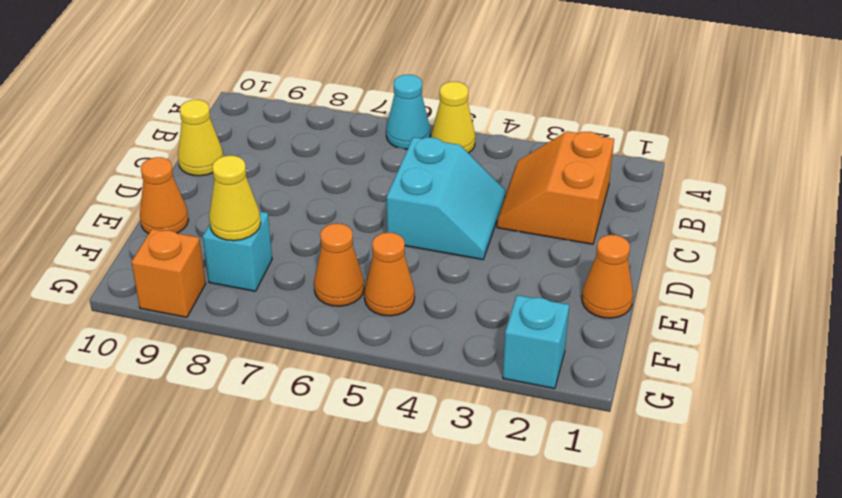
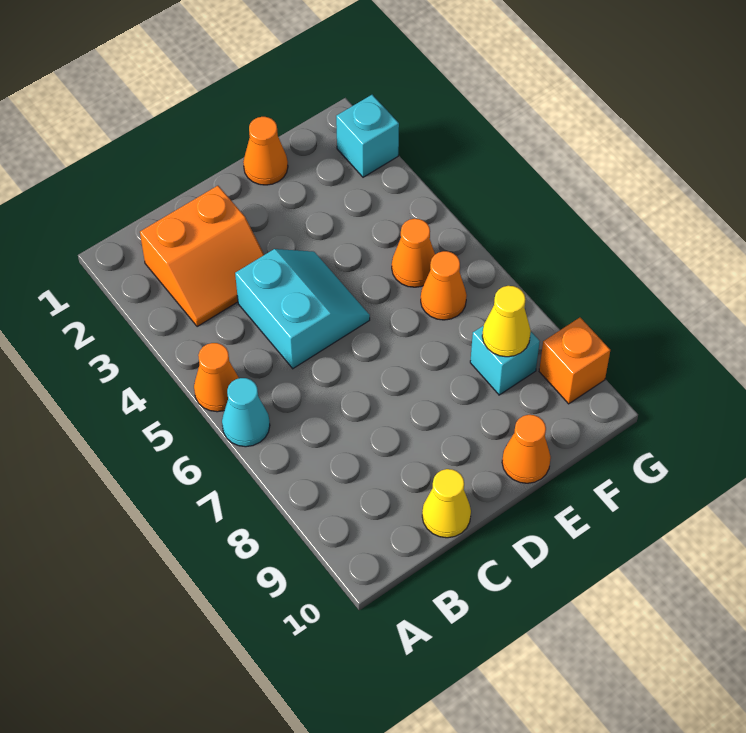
yellow cone A5 level 1 -> orange cone A5 level 1
cyan slope C4:D5 level 1 top 5 -> cyan slope C4:D5 level 1 top C

